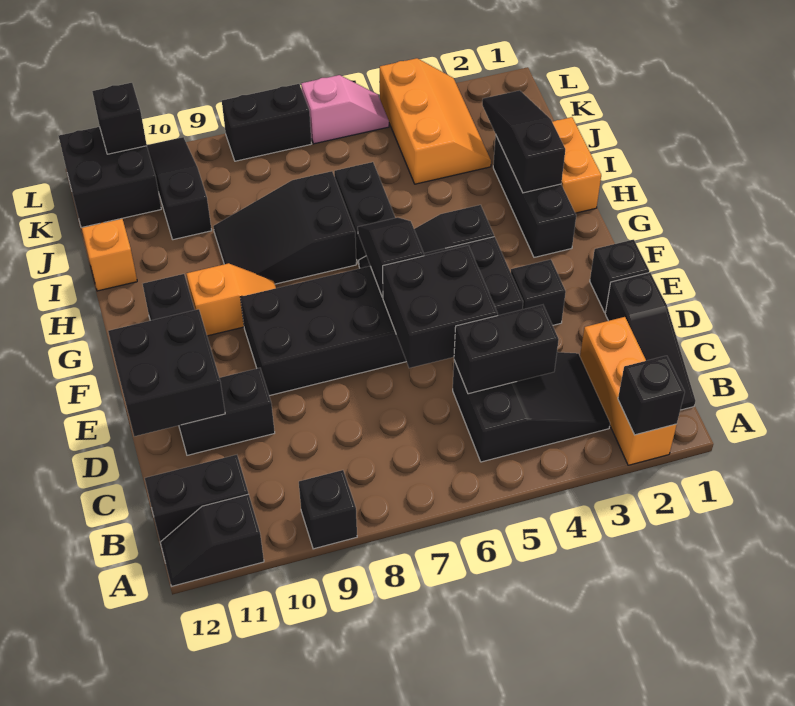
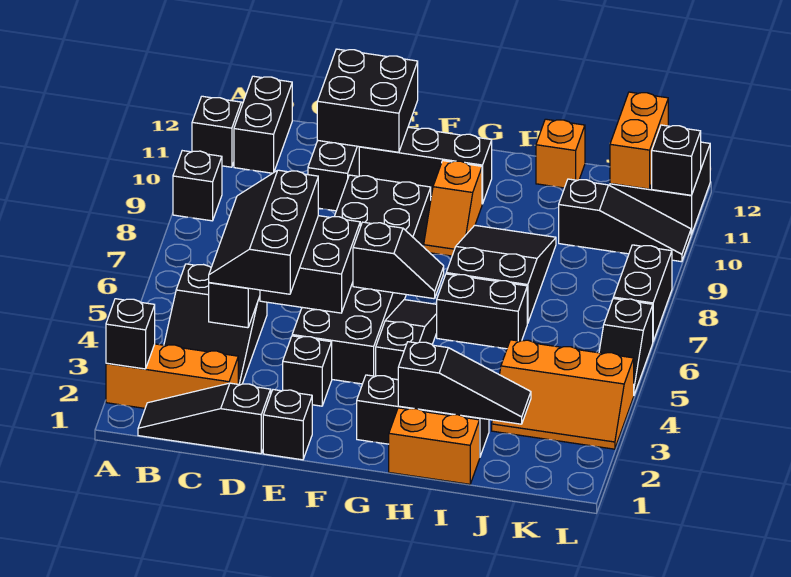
none -> black slope C4:D6 level 3 top D
none -> orange brick K11:K12 level 2
pink slope L5:L6 level 1 top 6 -> black slope L5:L6 level 1 top 6

